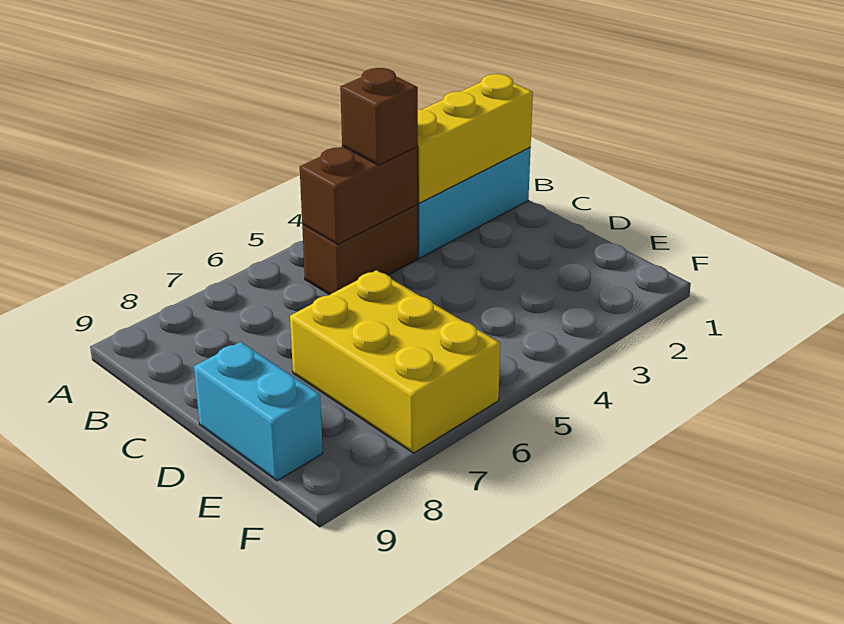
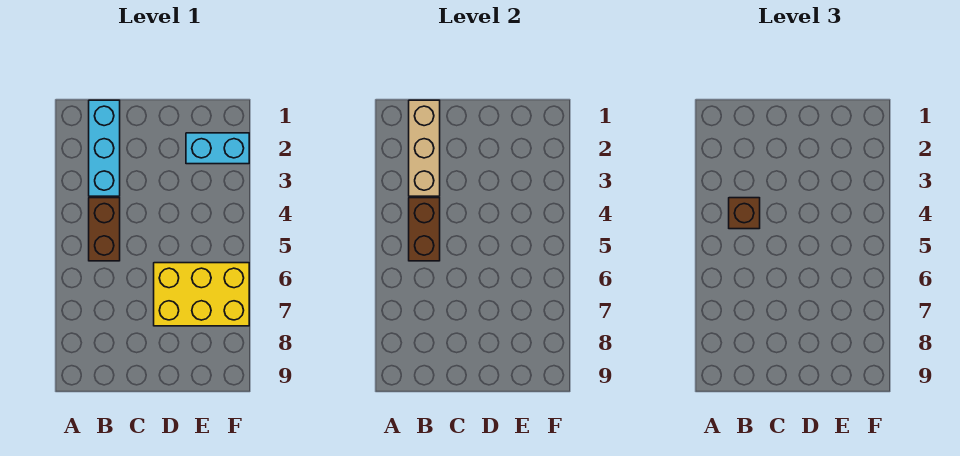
yellow brick B1:B3 level 2 -> tan brick B1:B3 level 2
cyan brick D9:E9 level 1 -> cyan brick E2:F2 level 1

